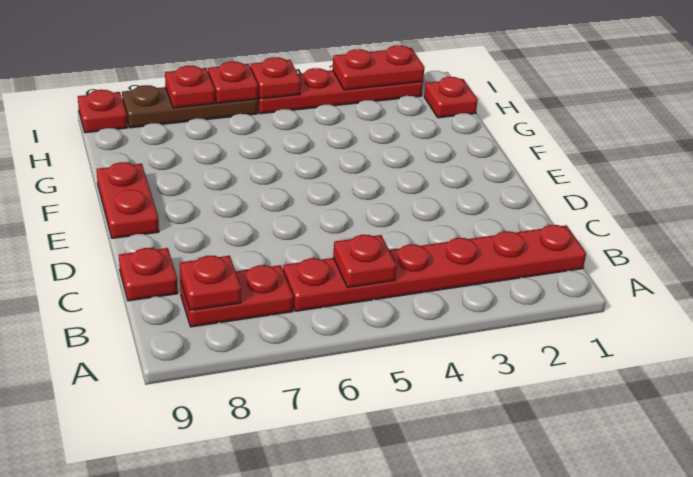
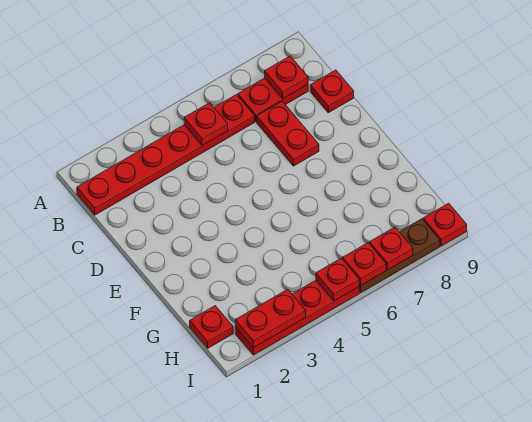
red plate E9:F9 level 1 -> red plate C7:D7 level 1

